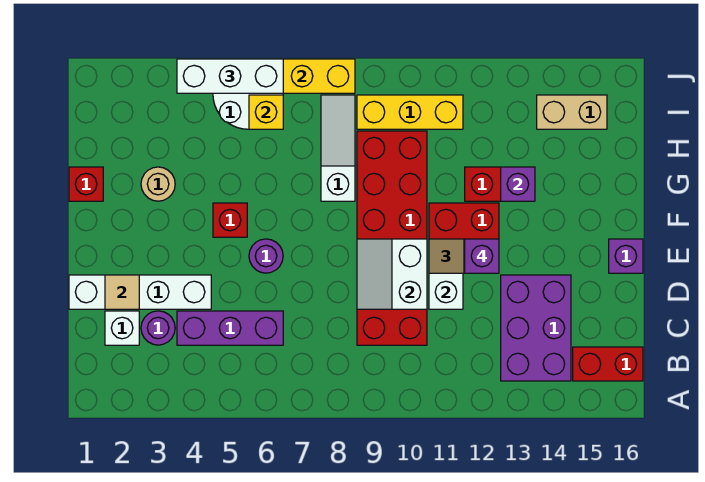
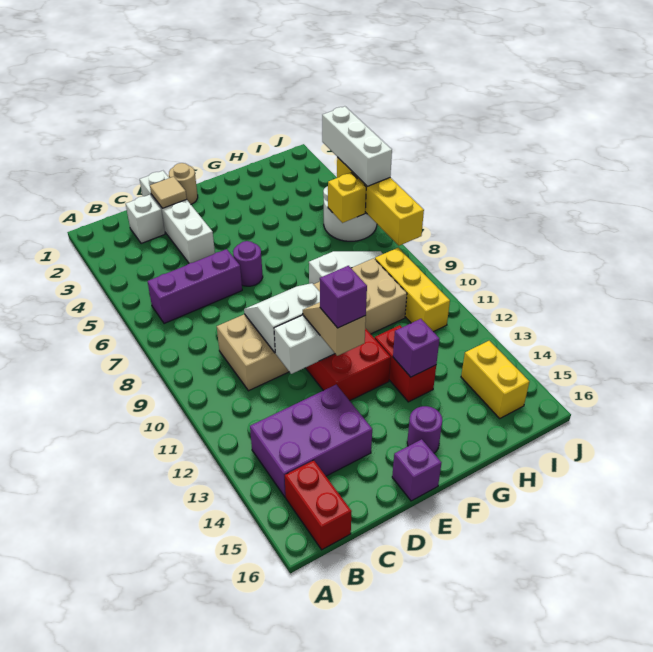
purple round brick C3 level 1 -> purple round brick F15 level 1
purple brick C4:C6 level 1 -> purple brick B6:D6 level 1
red brick C9:H10 level 1 -> tan brick C9:H10 level 1
red brick F5 level 1 -> none
red brick G1 level 1 -> none
tan round brick G3 level 1 -> tan round brick E1 level 1
tan brick I14:I15 level 1 -> yellow brick I14:I15 level 1

